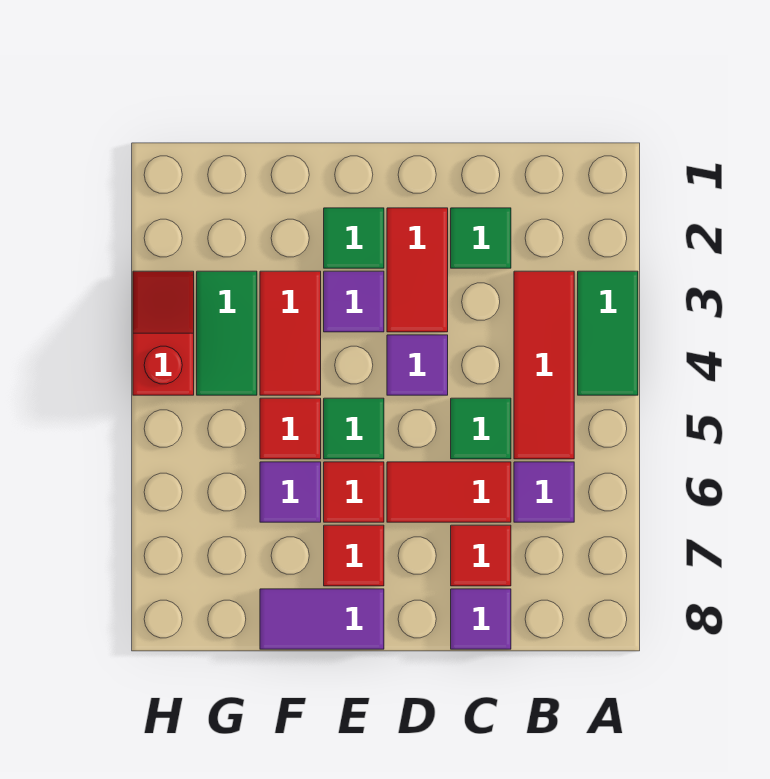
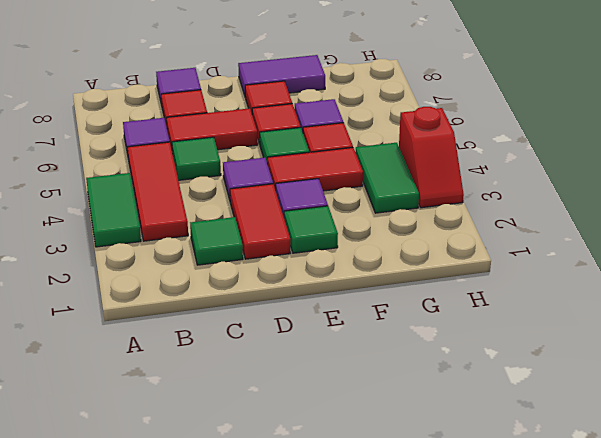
red tile F3:F4 level 1 -> red tile E4:F4 level 1

